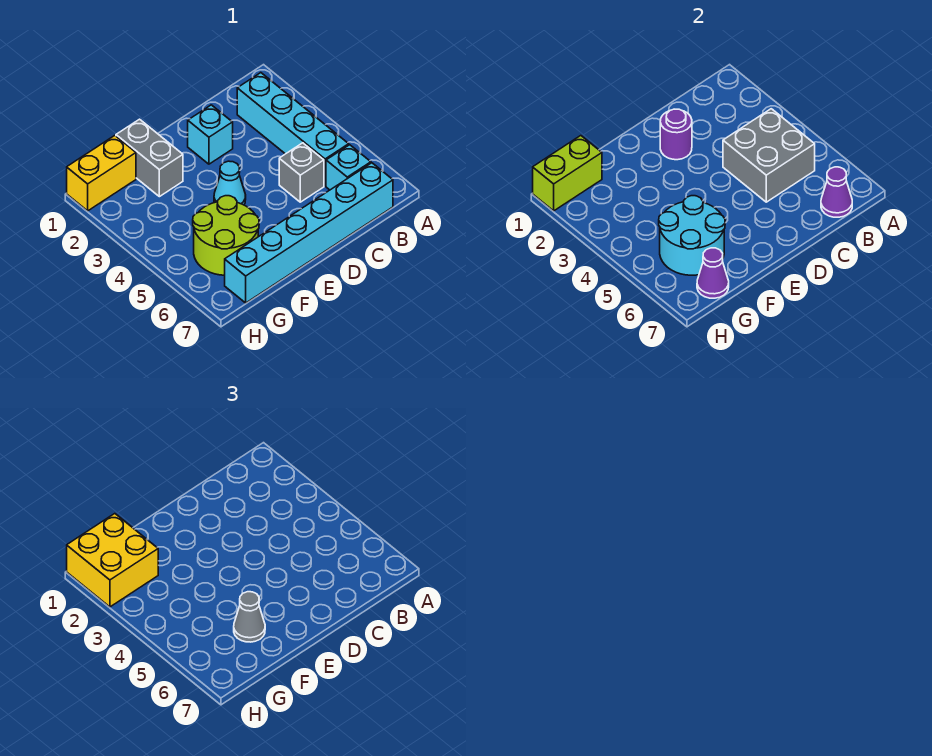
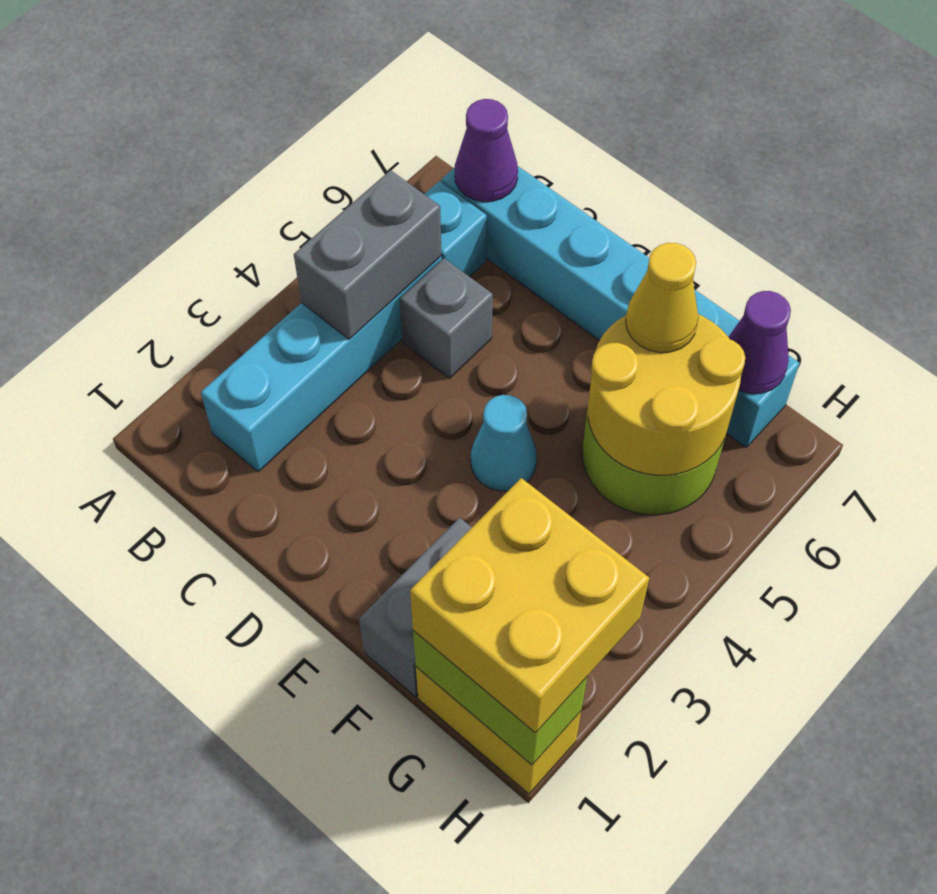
grey brick B4:C5 level 2 -> grey brick B4:B5 level 2
cyan brick D2 level 1 -> none
purple round brick D2 level 2 -> none
cyan round brick F5:G6 level 2 -> yellow round brick F5:G6 level 2
grey cone F6 level 3 -> yellow cone F6 level 3

